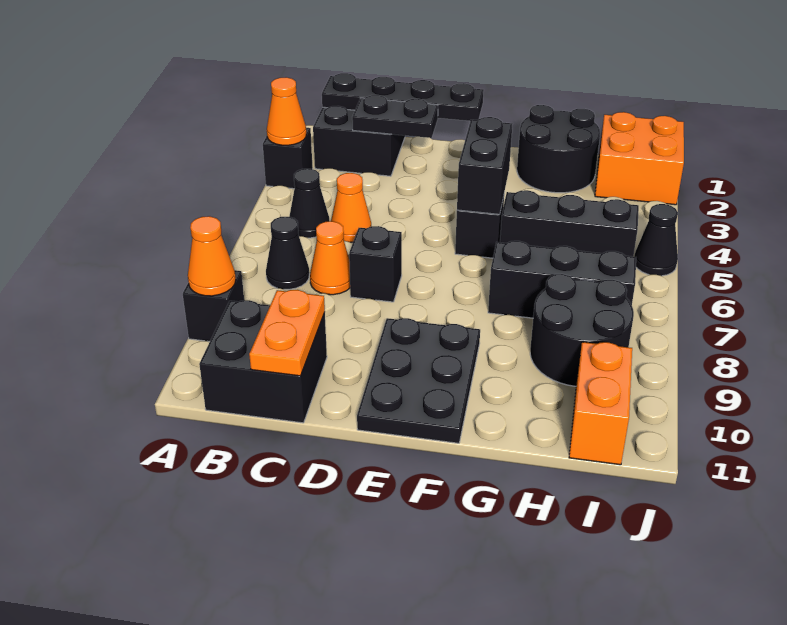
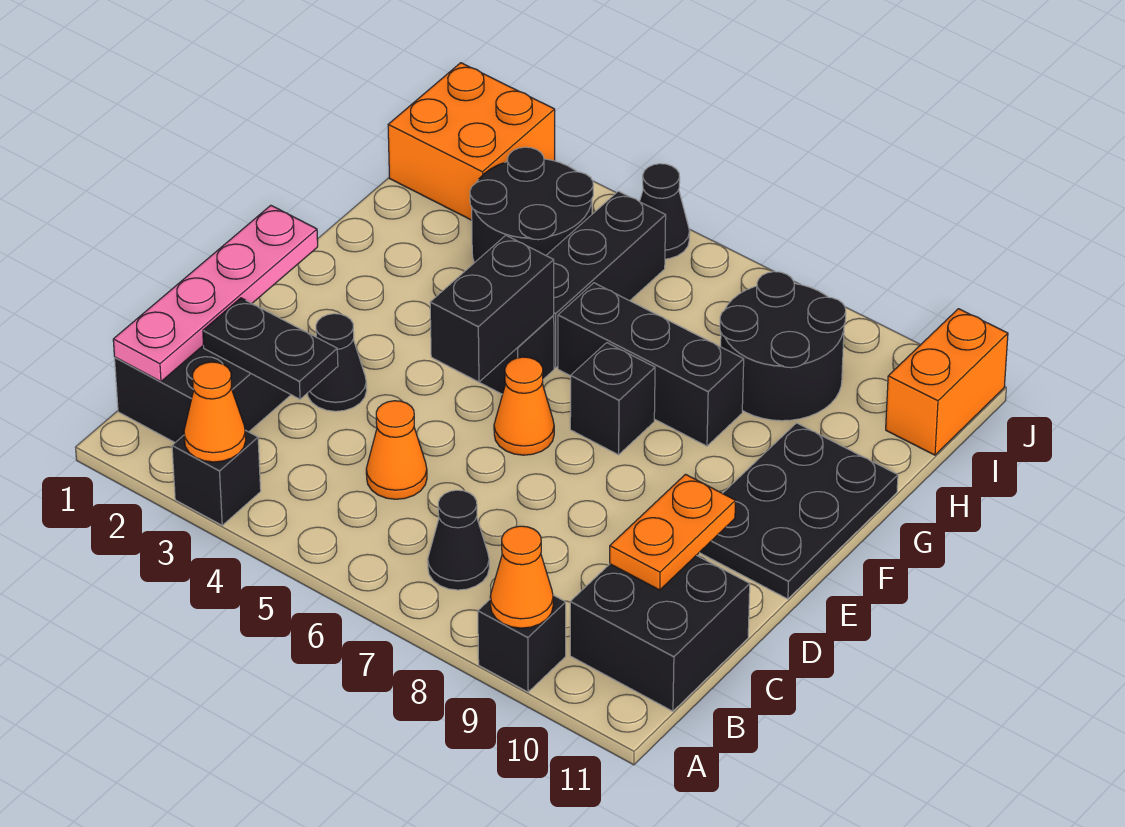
black plate B1:E1 level 2 -> pink plate B1:E1 level 2
black cone B5 level 1 -> black cone D3 level 1
black plate C2:D2 level 2 -> black plate C2:C3 level 2
orange cone C7 level 1 -> orange cone E6 level 1
orange plate C10:C11 level 2 -> orange plate C10:D10 level 2
black brick D7 level 1 -> black brick F7 level 1
black plate E9:F11 level 1 -> black plate E10:G11 level 1
black brick F4:F5 level 2 -> black brick E5:F5 level 2
black round brick G1:H2 level 1 -> black round brick H3:I4 level 1
black brick G7:I7 level 1 -> black brick G6:G8 level 1
orange brick I10:I11 level 1 -> orange brick I11:J11 level 1

